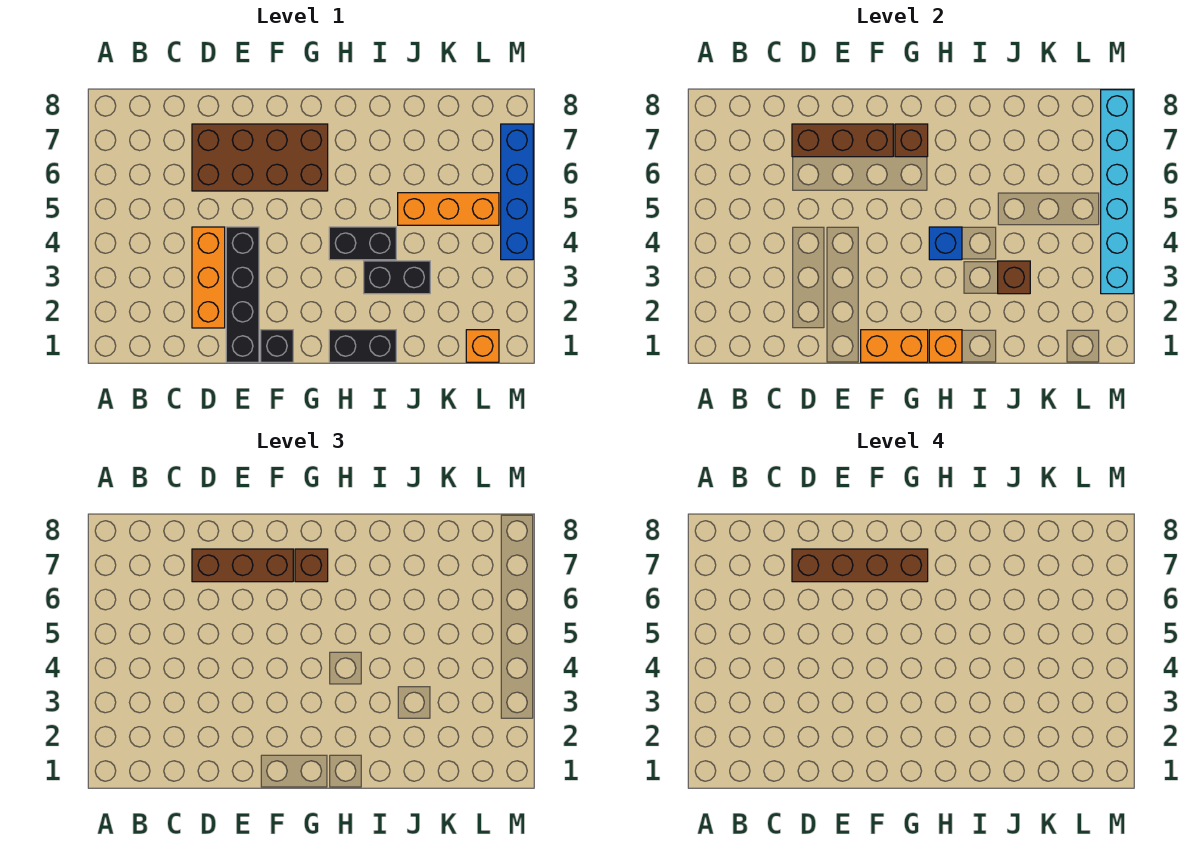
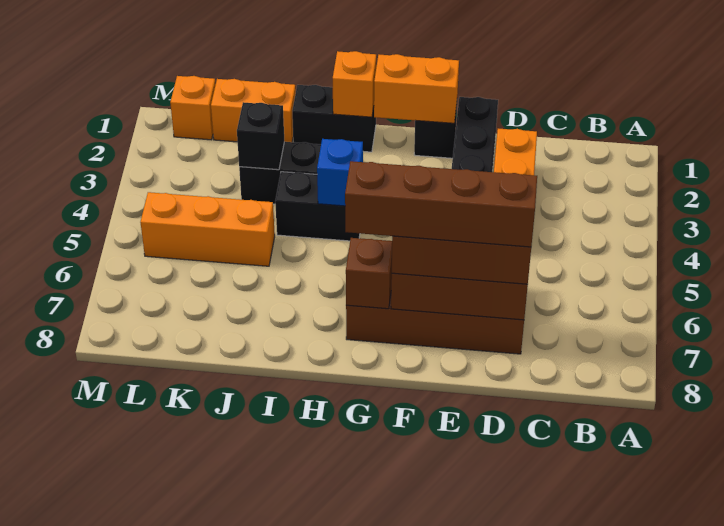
brown brick G7 level 3 -> none
none -> orange brick J1:K1 level 1
brown brick J3 level 2 -> black brick J3 level 2
cyan brick M3:M8 level 2 -> none
blue brick M4:M7 level 1 -> none

